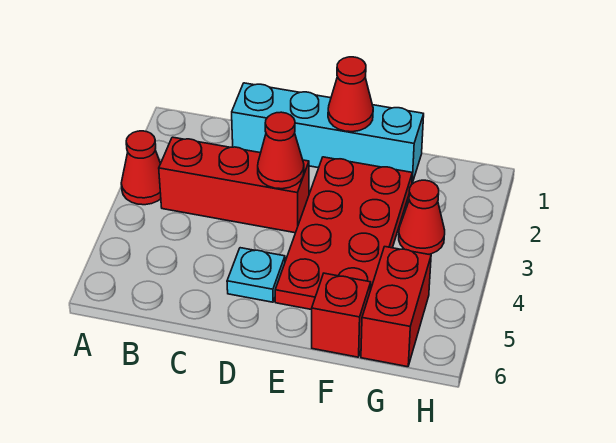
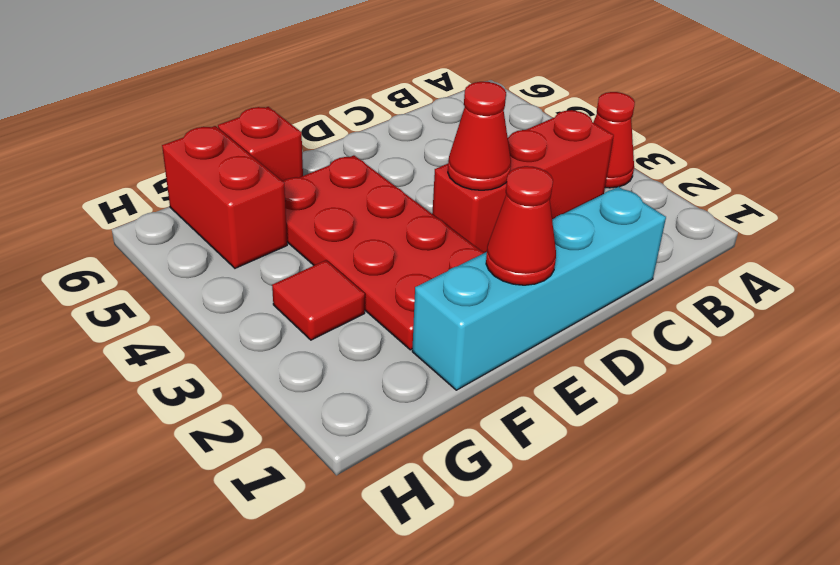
cyan plate D5 level 1 -> none
red cone G3 level 1 -> red tile G3 level 1

